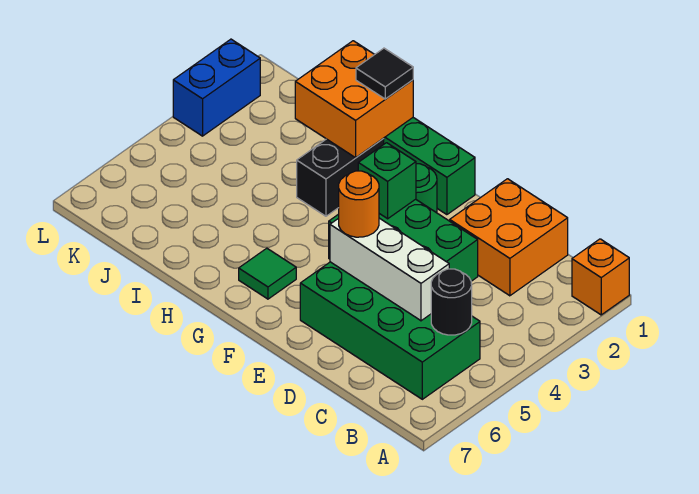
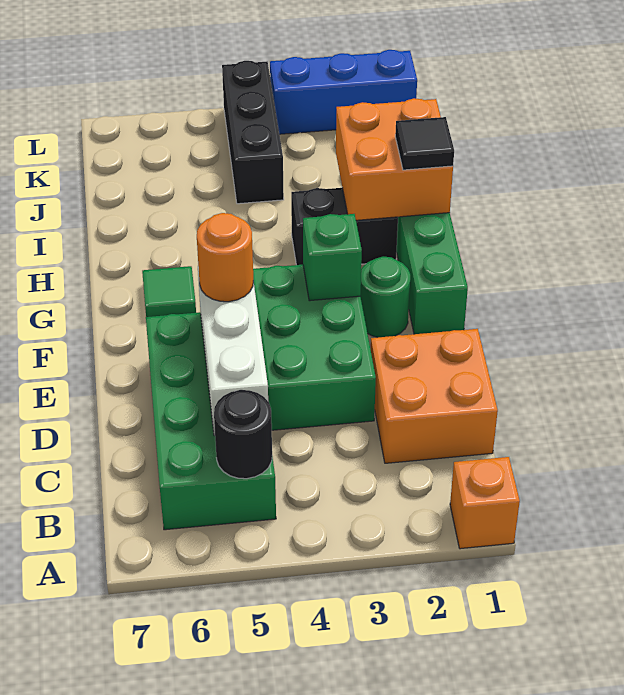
none -> black brick J4:L4 level 1
blue brick L2:L3 level 1 -> blue brick L1:L3 level 1

